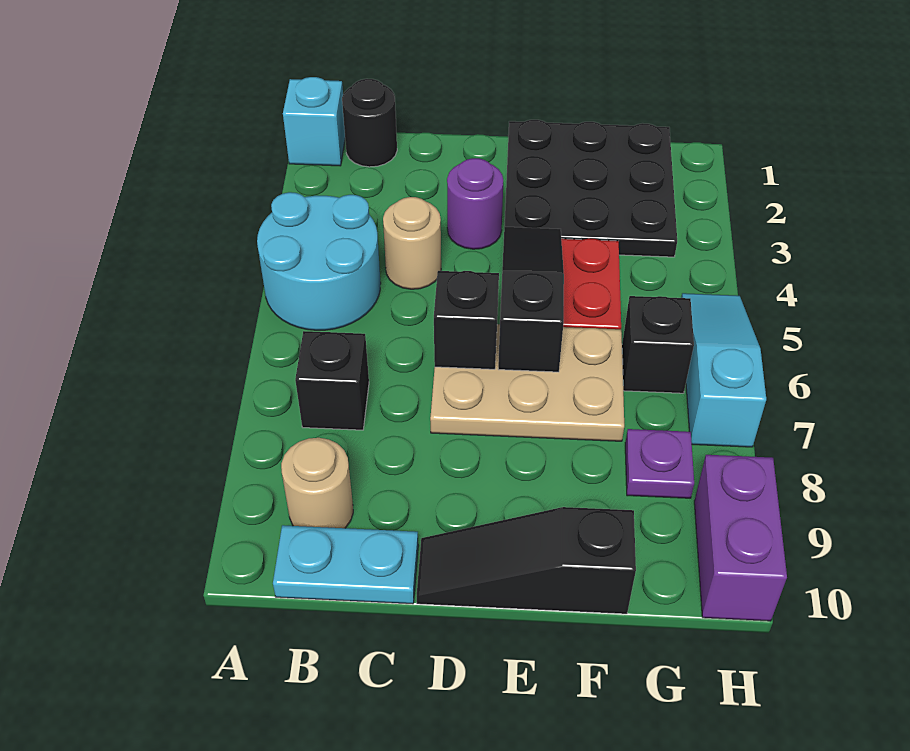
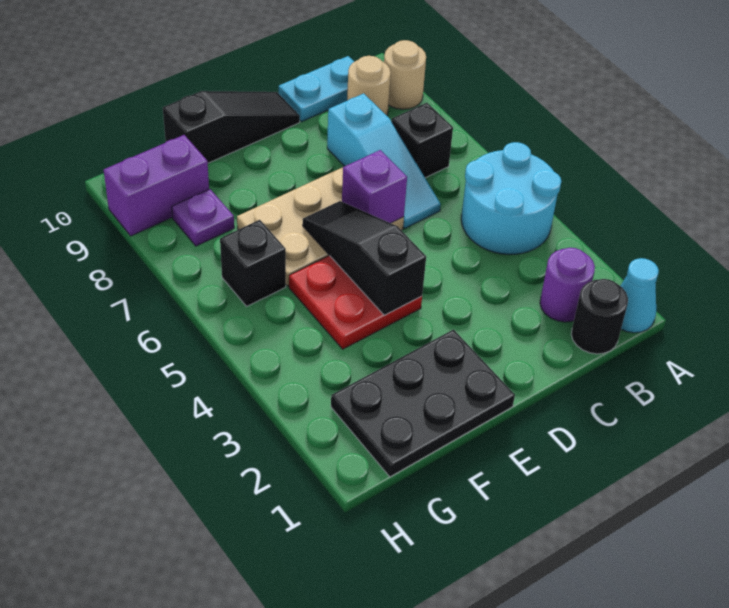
cyan brick A1 level 1 -> cyan cone A1 level 1
tan round brick C4 level 1 -> tan round brick A9 level 1
purple round brick D3 level 1 -> purple round brick B2 level 1
black brick D6 level 2 -> purple brick D6 level 2
black plate E1:G3 level 1 -> black plate E1:G2 level 1
black slope E4:E6 level 2 top 6 -> black slope E4:E6 level 2 top 4
cyan slope H5:H7 level 1 top 7 -> cyan slope C6:C8 level 1 top 8
purple brick H9:H10 level 1 -> purple brick G9:H9 level 1

